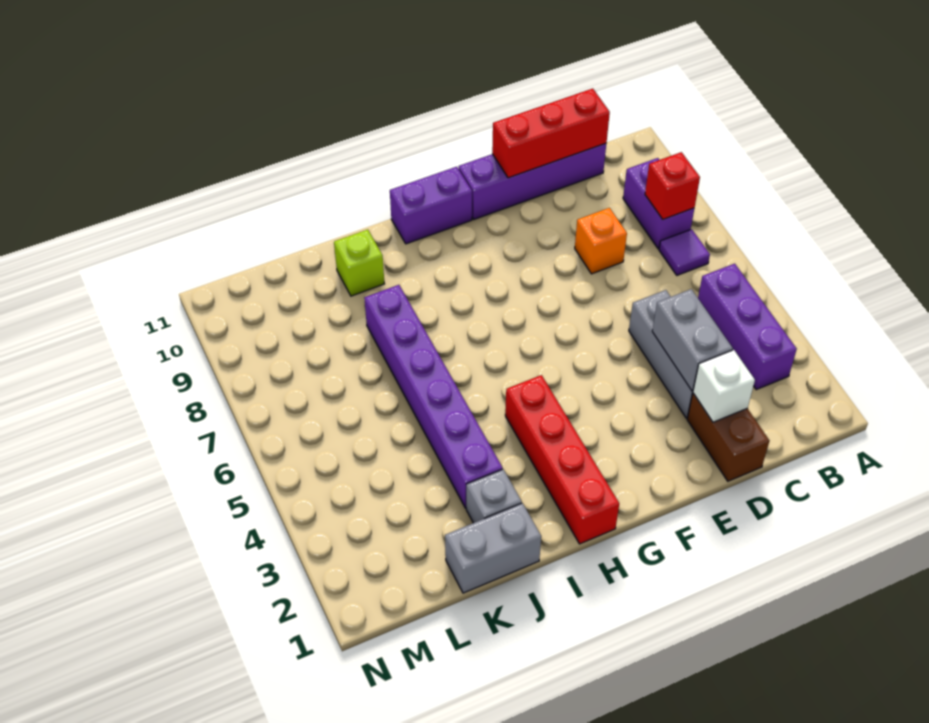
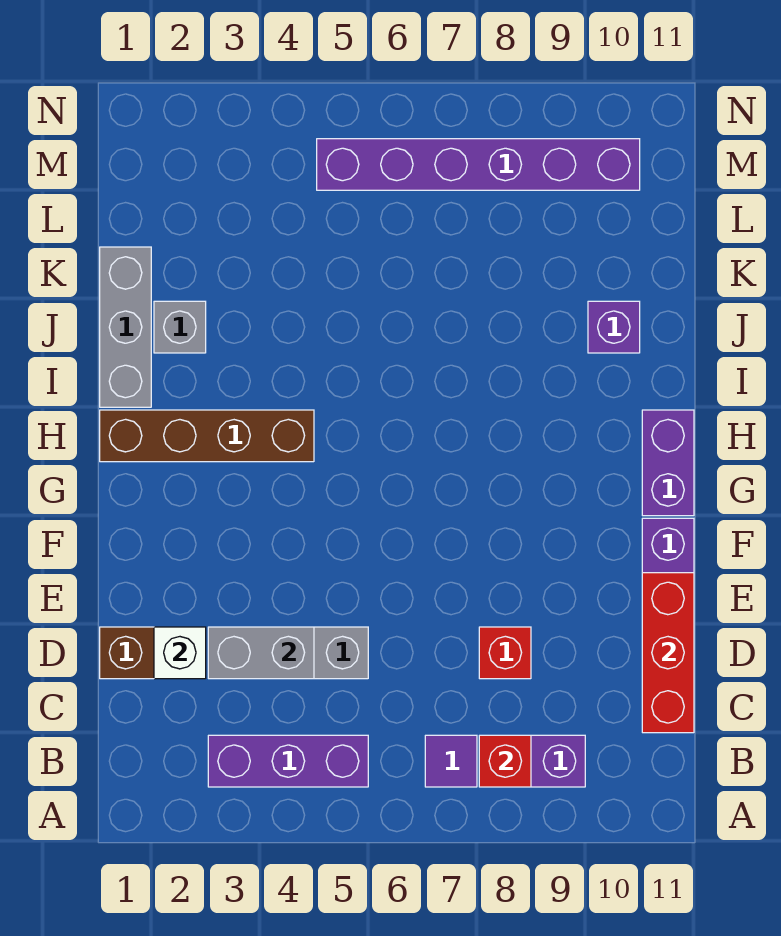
orange brick D8 level 1 -> red brick D8 level 1
red brick H1:H4 level 1 -> brown brick H1:H4 level 1
grey brick J1:K1 level 1 -> grey brick I1:K1 level 1
purple brick J3:J8 level 1 -> purple brick M5:M10 level 1
lime brick J10 level 1 -> purple brick J10 level 1

